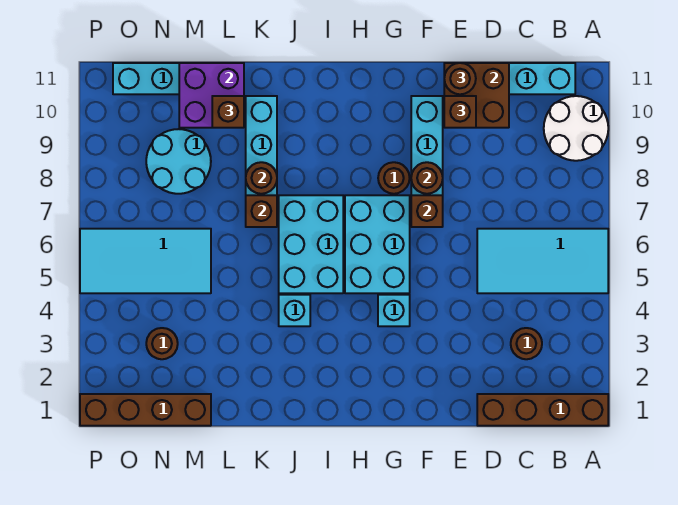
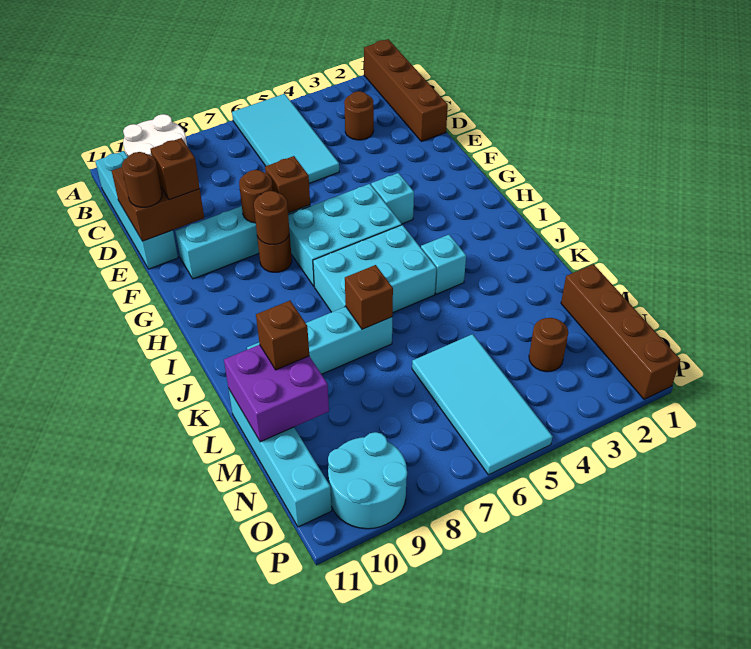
brown round brick K8 level 2 -> brown round brick G8 level 2
cyan round brick M8:N9 level 1 -> cyan round brick O9:P10 level 1

